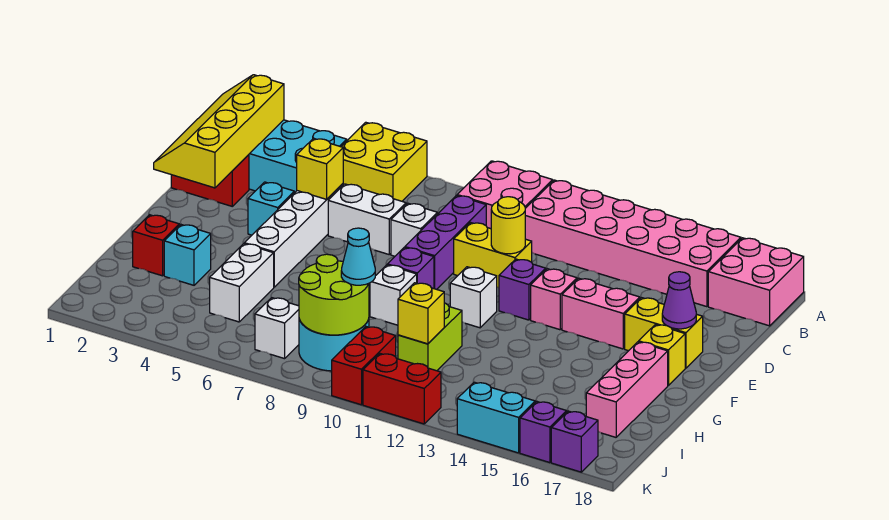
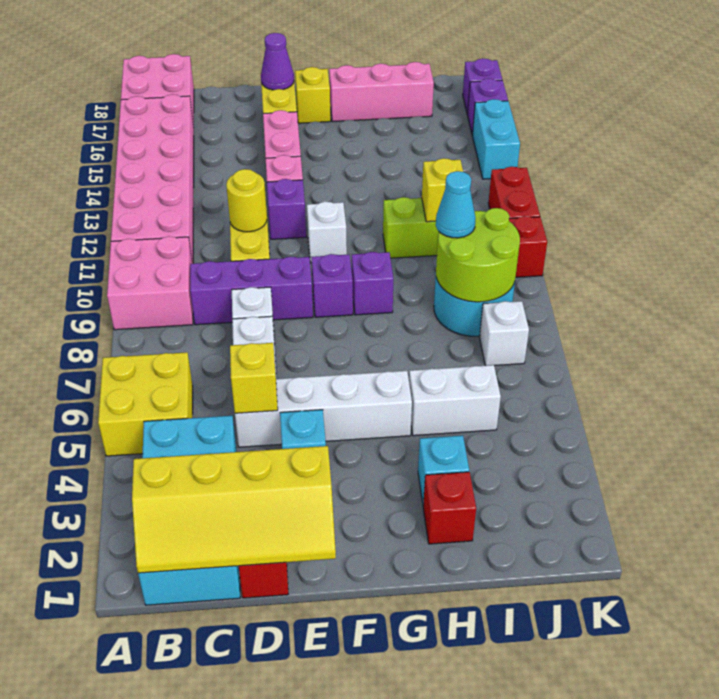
white brick G9 level 1 -> purple brick G9 level 1

